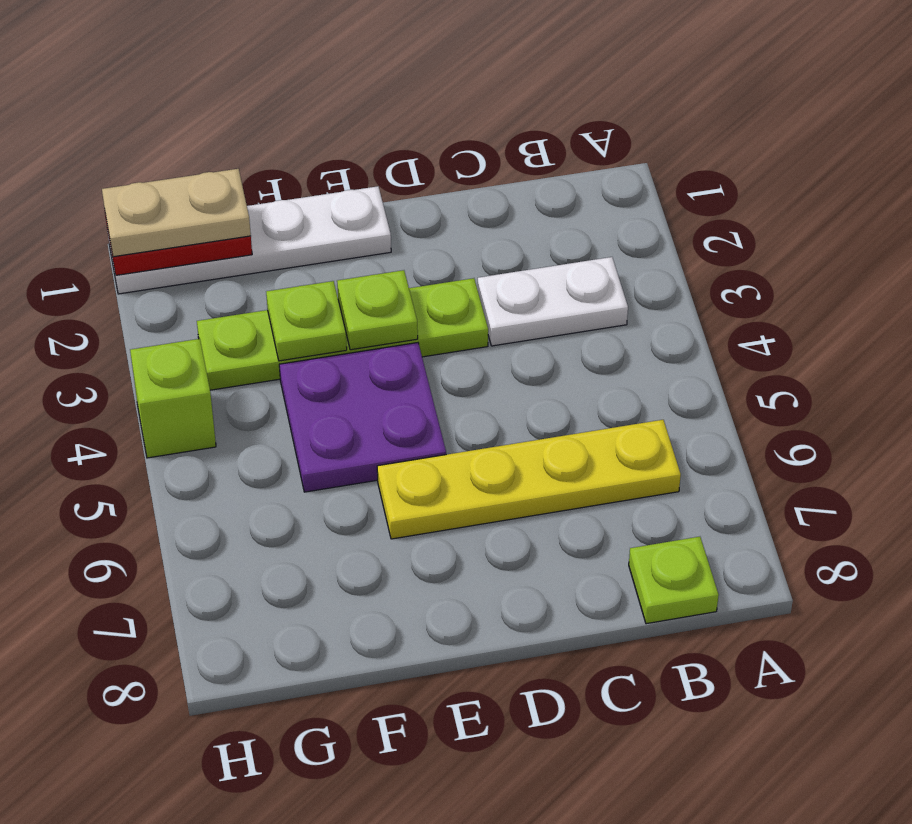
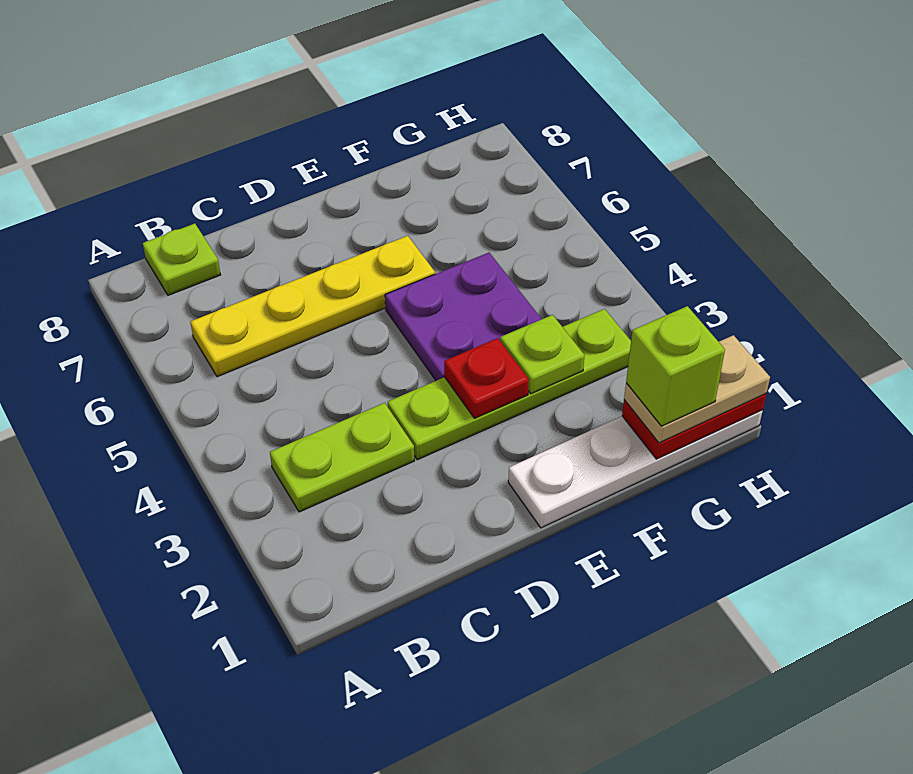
white plate B3:C3 level 1 -> lime plate B3:C3 level 1
lime plate E3 level 2 -> red plate E3 level 2
lime brick H4 level 1 -> lime brick G1 level 4

